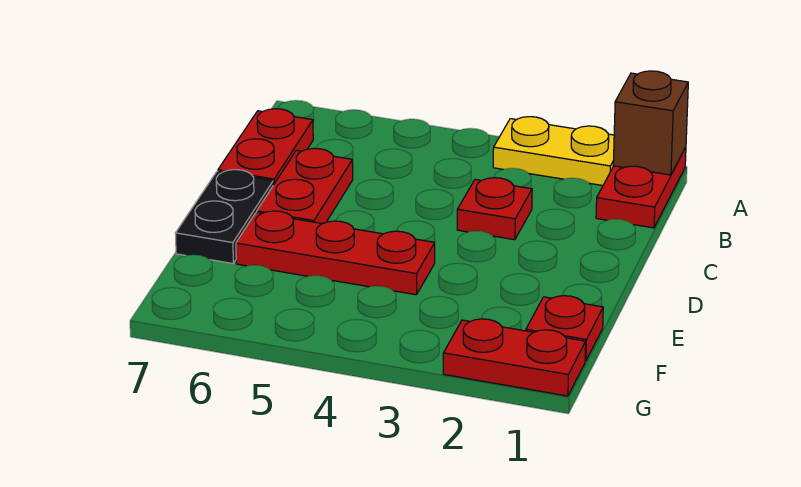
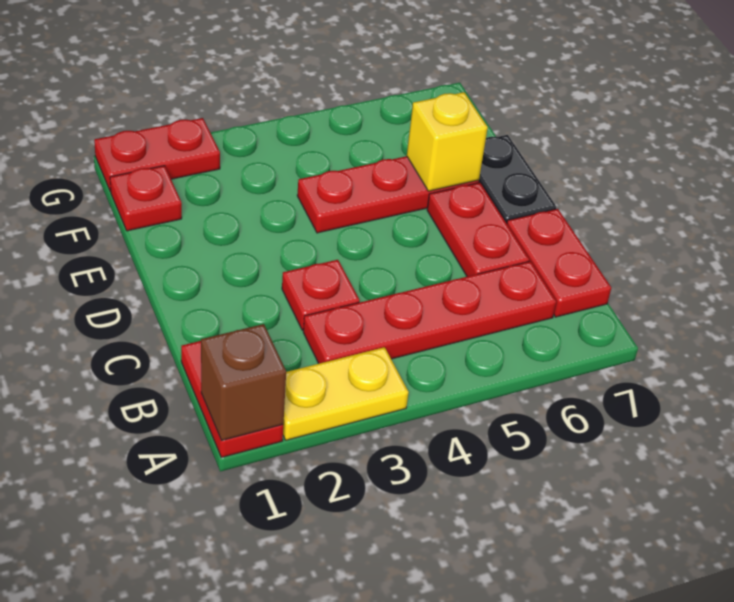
none -> red plate B3:B6 level 1
none -> yellow brick E6 level 2

